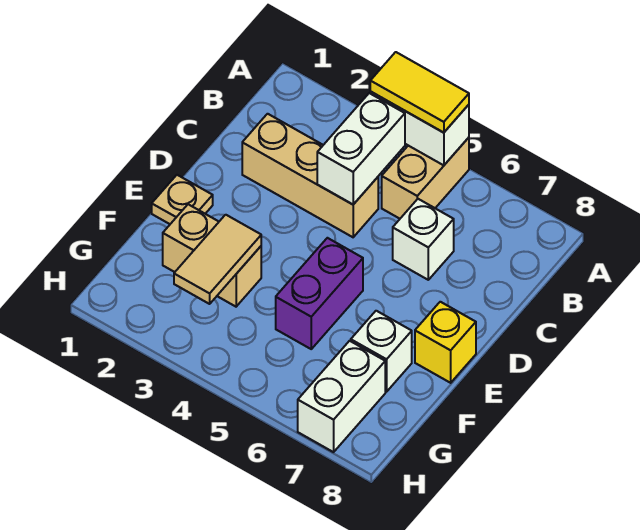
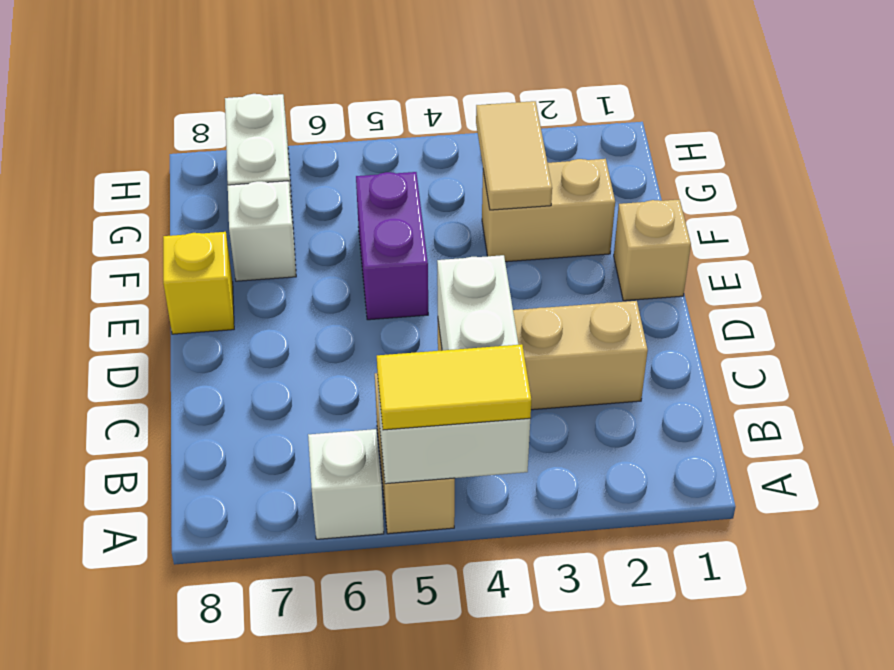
white brick C6 level 1 -> white brick A6 level 1
tan plate E1 level 1 -> tan brick E1 level 1

